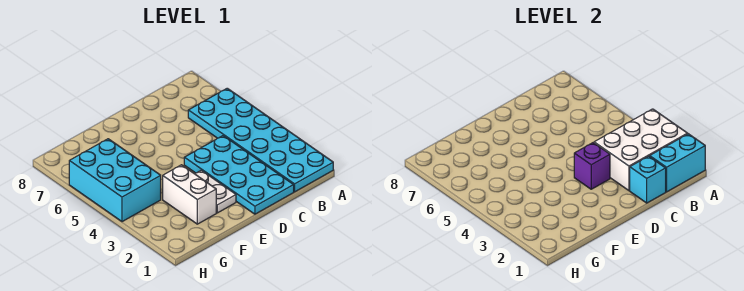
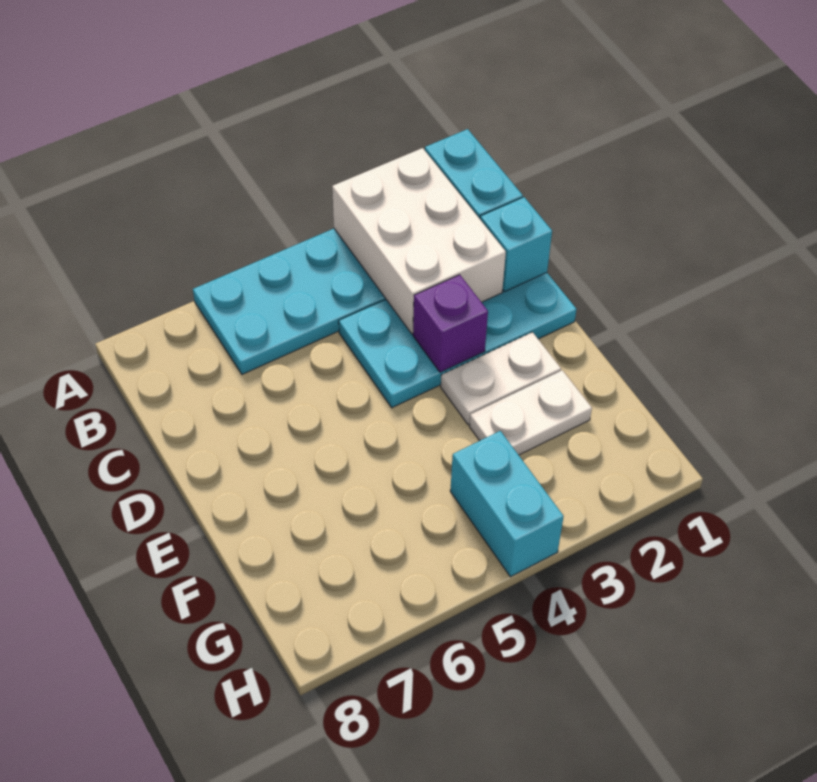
white brick F2:F3 level 1 -> white plate F2:F3 level 1
cyan brick G4:H6 level 1 -> cyan brick G4:H4 level 1

